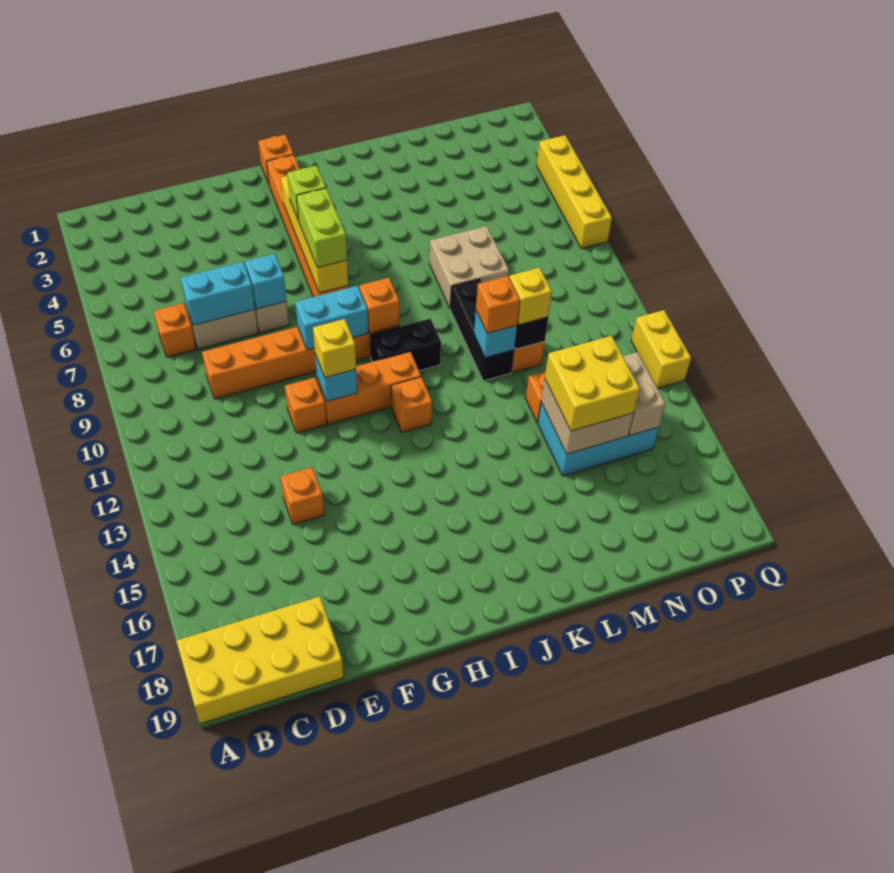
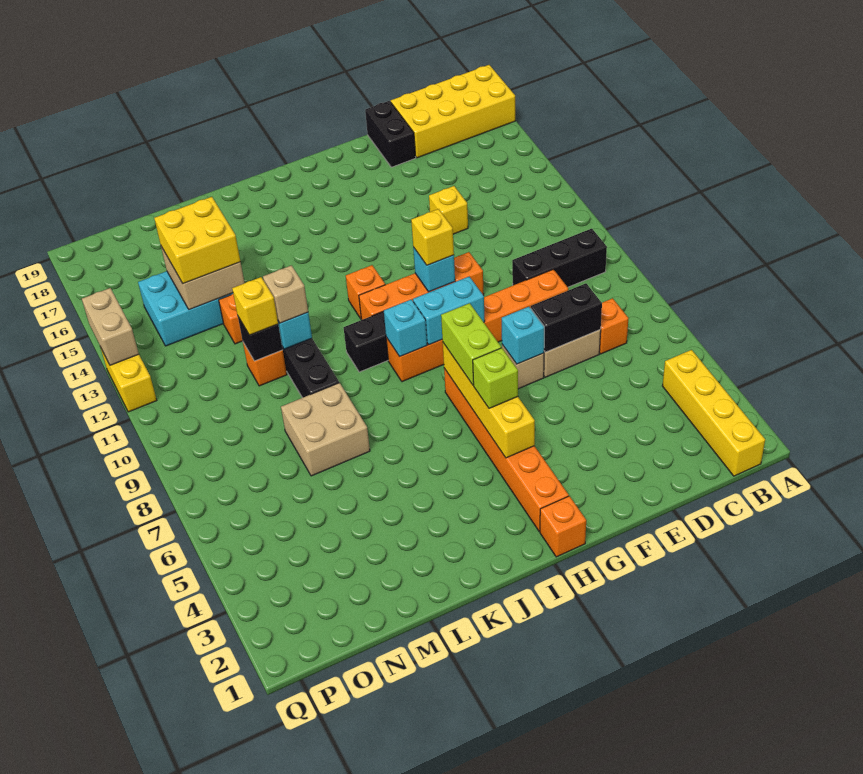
none -> black brick B10:D10 level 1
cyan brick D7:E7 level 2 -> black brick D7:E7 level 2
orange brick E14 level 1 -> yellow brick E14 level 1
none -> black brick E18:E19 level 1
orange brick I9 level 2 -> cyan brick I9 level 2
orange brick L11 level 3 -> tan brick L11 level 3
tan brick O14:O15 level 2 -> tan brick Q13:Q14 level 2
yellow brick Q4:Q7 level 1 -> yellow brick B1:B4 level 1

